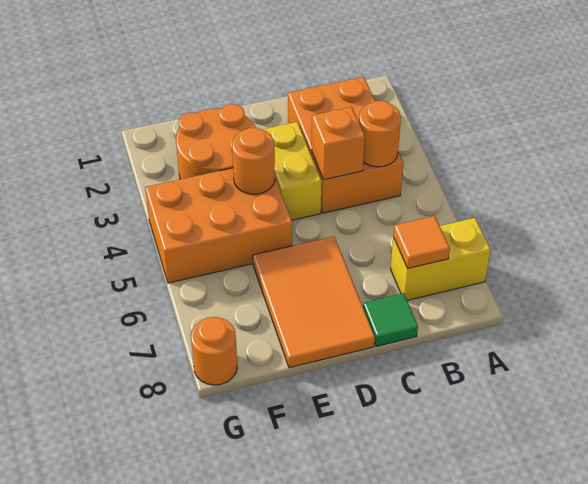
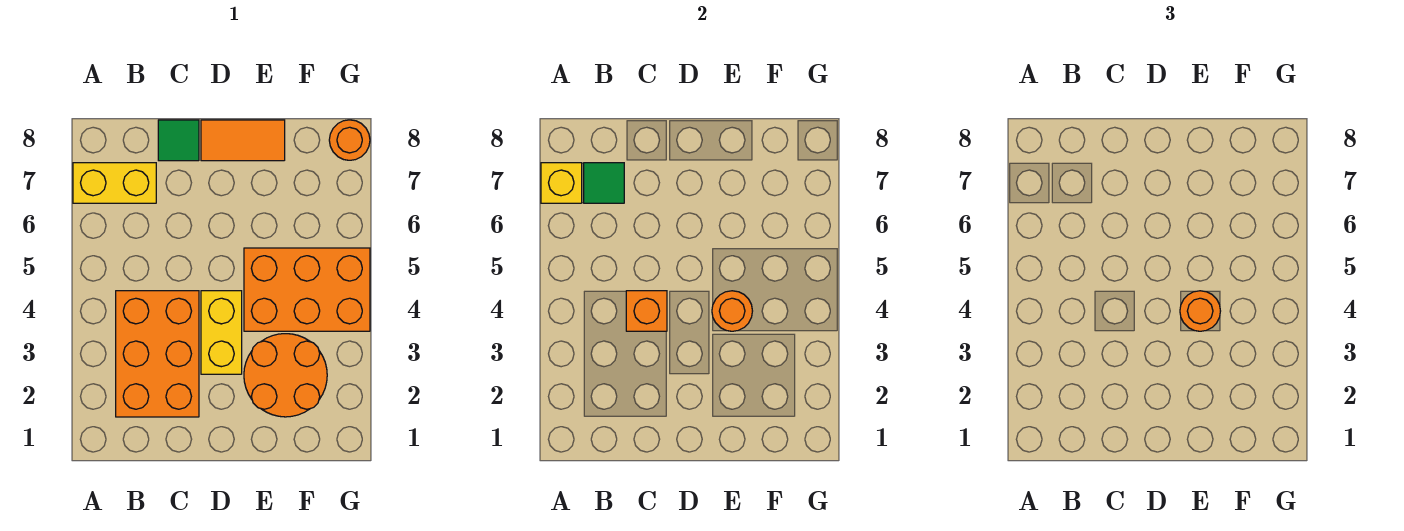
none -> yellow brick A7 level 2
orange round brick B4 level 2 -> orange round brick E4 level 3
orange tile B7 level 2 -> green tile B7 level 2
orange tile D6:E8 level 1 -> orange tile D8:E8 level 1

